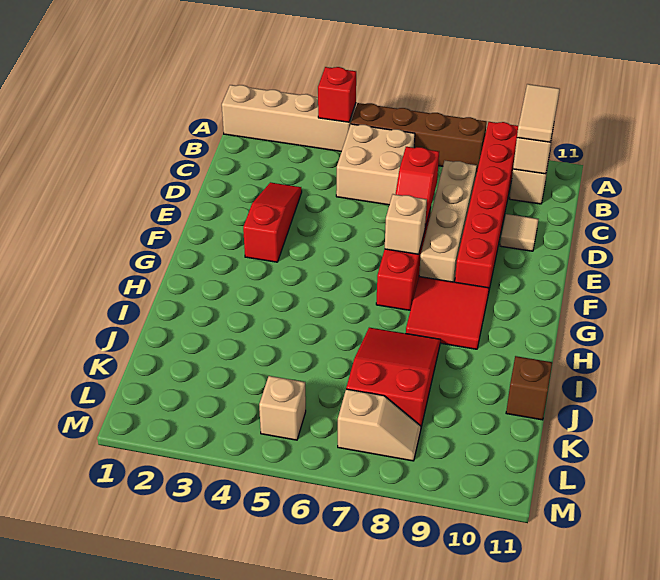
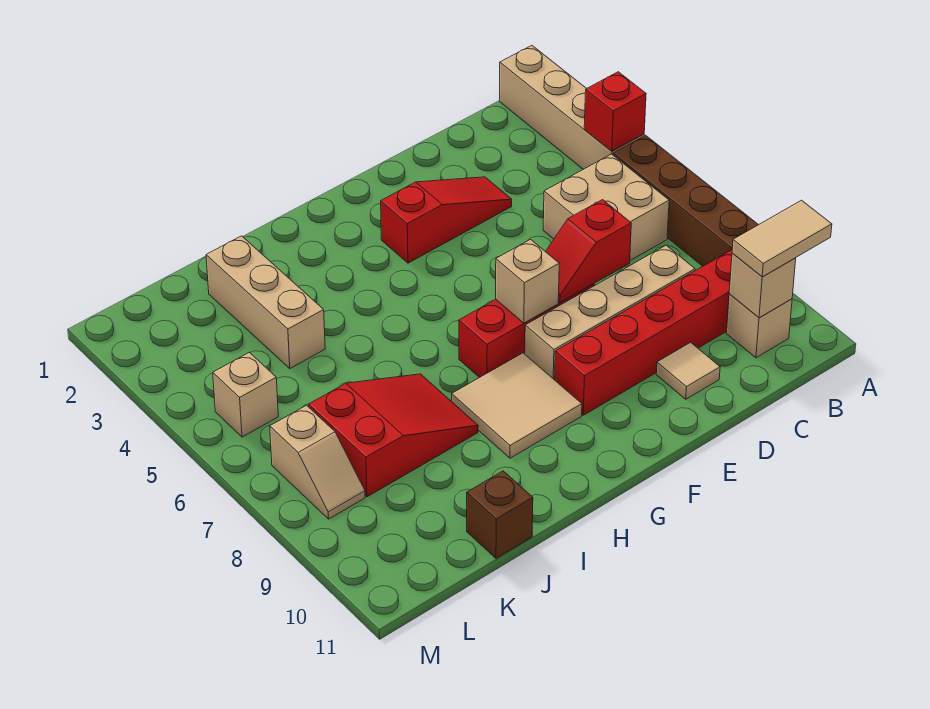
red tile G8:H9 level 1 -> tan tile G8:H9 level 1
none -> tan brick J2:J4 level 1

